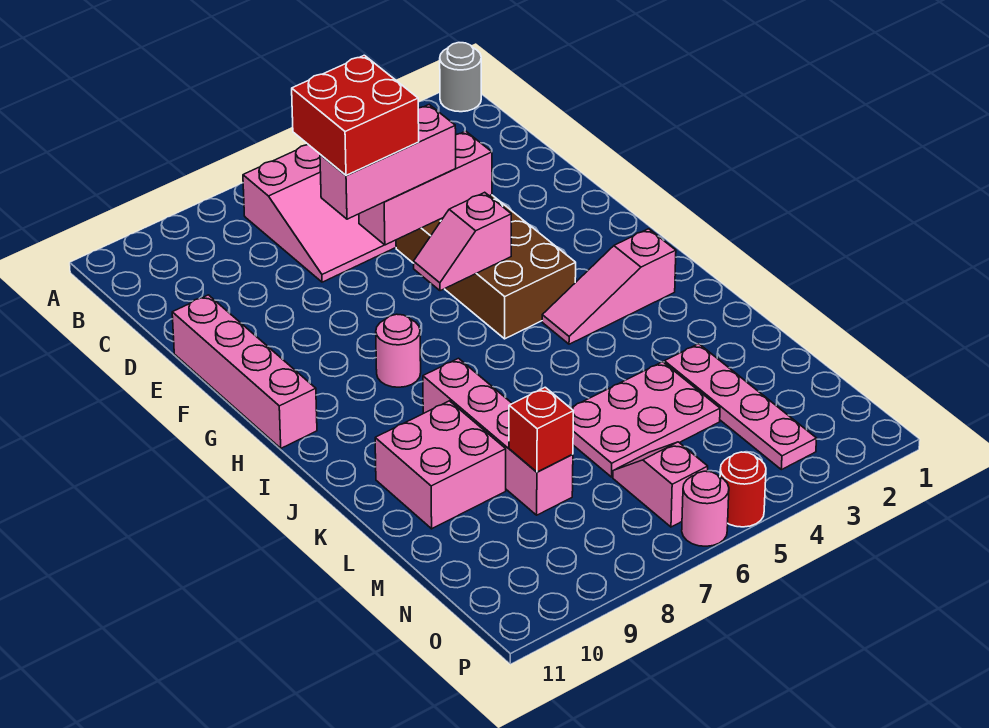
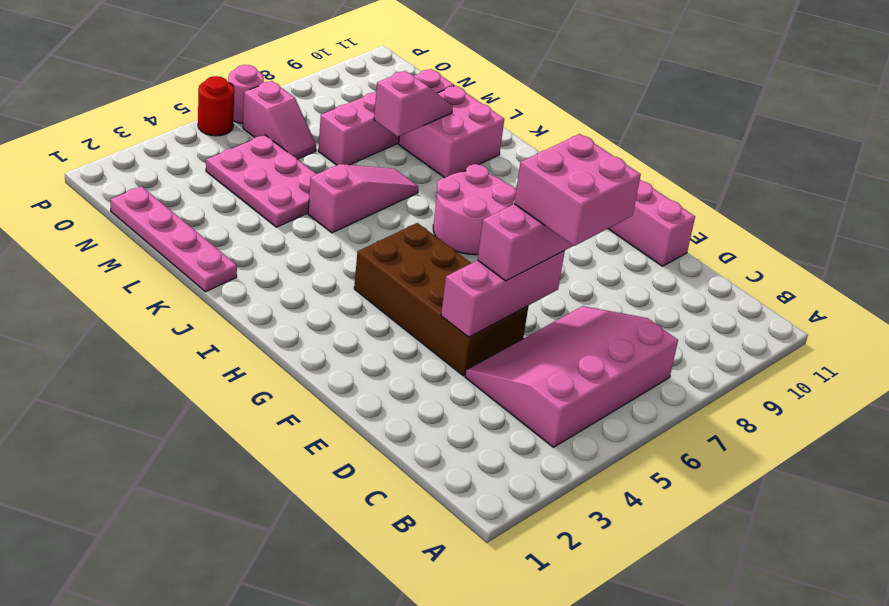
grey round brick A1 level 1 -> none
red brick D6:E7 level 4 -> pink brick D6:E7 level 4
pink slope G5:G6 level 2 top 5 -> pink slope L8:L9 level 2 top 8
pink round brick H8 level 1 -> pink round brick H7:I8 level 1
pink slope I2:I4 level 1 top 2 -> pink slope K5:K7 level 1 top 5
pink brick J8:M8 level 1 -> pink brick M7:M10 level 1
pink plate L3:O3 level 1 -> pink plate K1:N1 level 1
pink plate L4:M6 level 1 -> pink plate L4:N5 level 1
red brick M8 level 2 -> none

